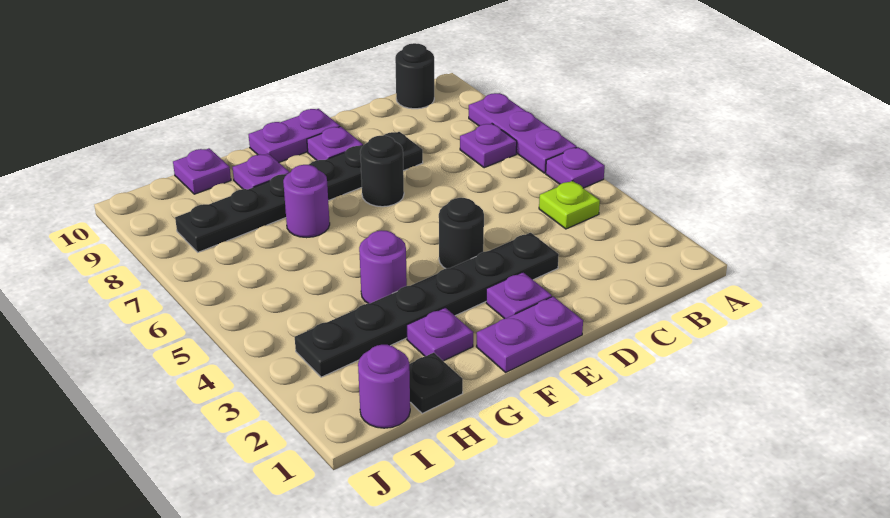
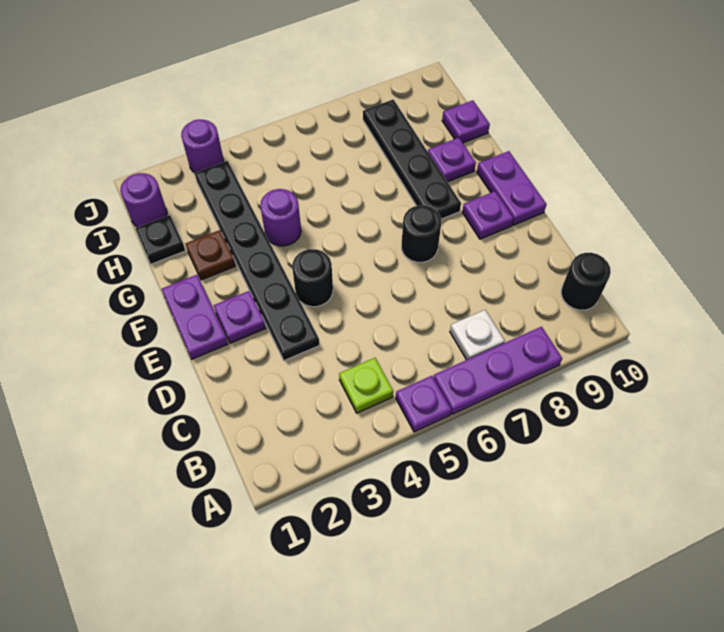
purple plate B7 level 1 -> white plate B7 level 1
black plate D8:I8 level 1 -> black plate F8:I8 level 1
purple plate G2 level 1 -> brown plate G2 level 1
purple round brick G7 level 1 -> purple round brick J3 level 1

